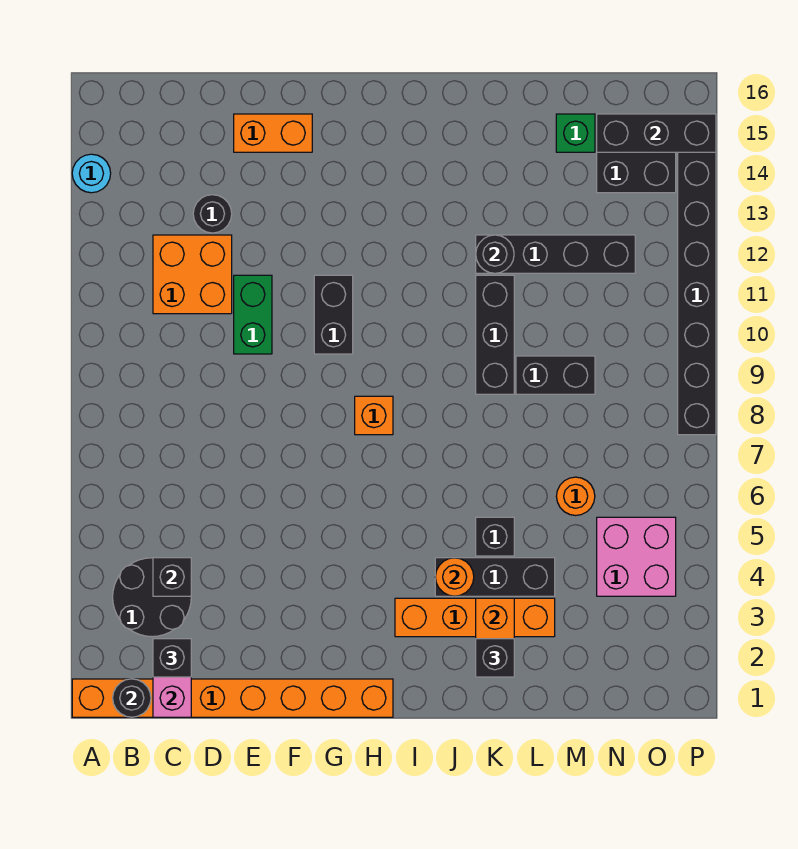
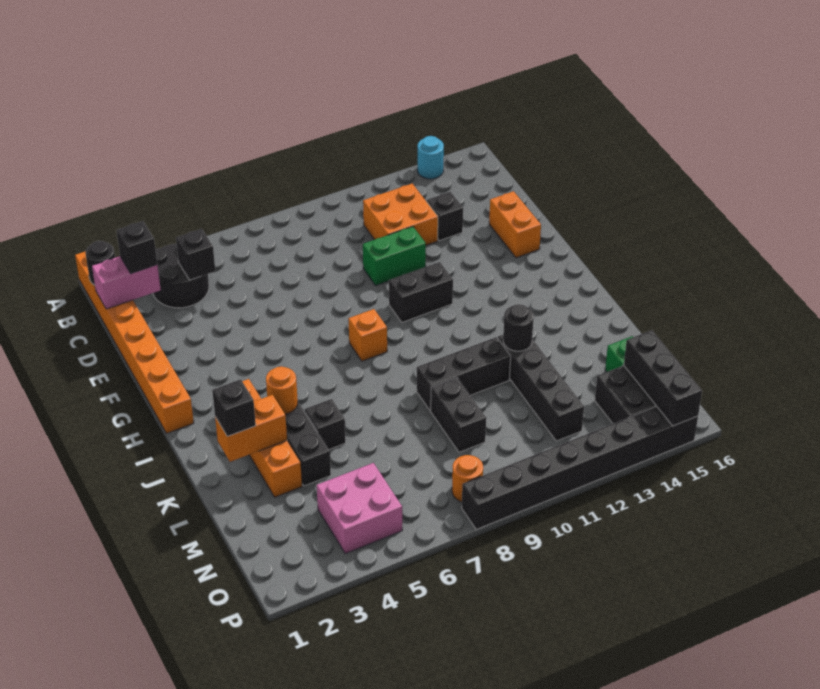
black round brick D13 level 1 -> black brick D13 level 1
orange round brick M6 level 1 -> orange round brick O8 level 1

